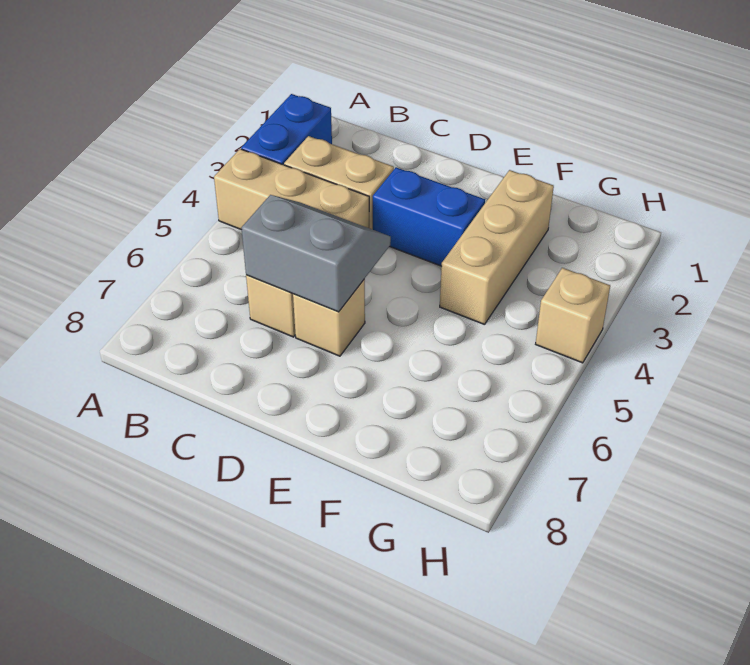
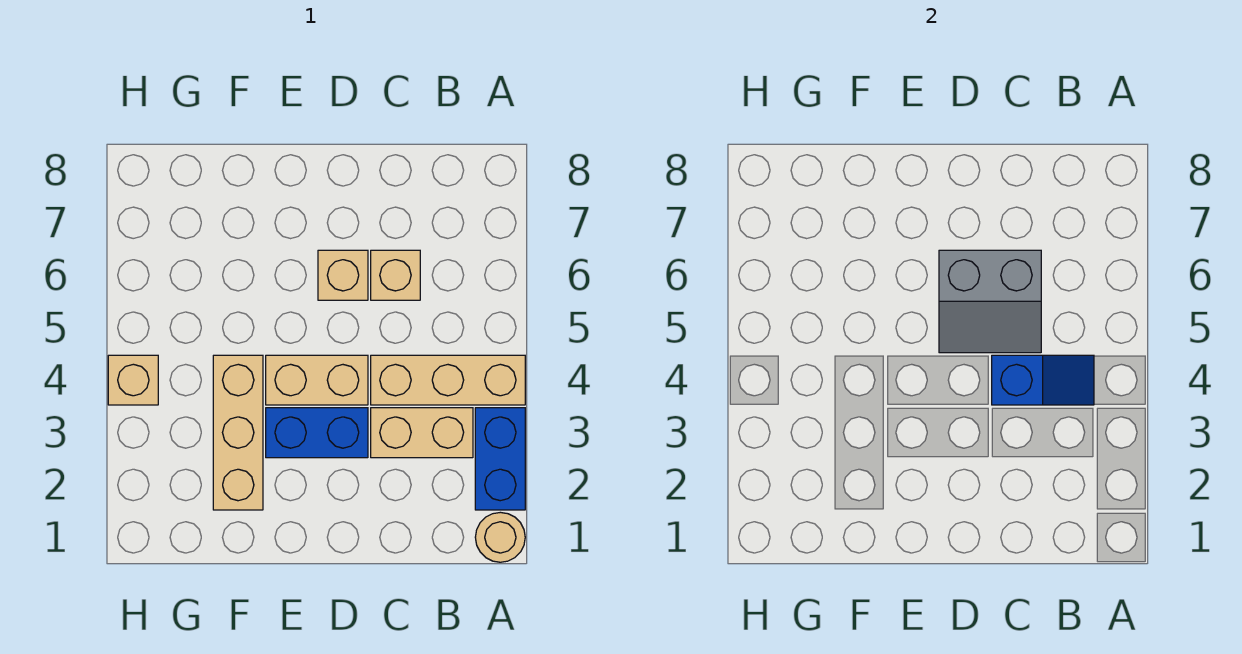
none -> tan round brick A1 level 1
none -> blue slope B4:C4 level 2 top C
none -> tan brick D4:E4 level 1

